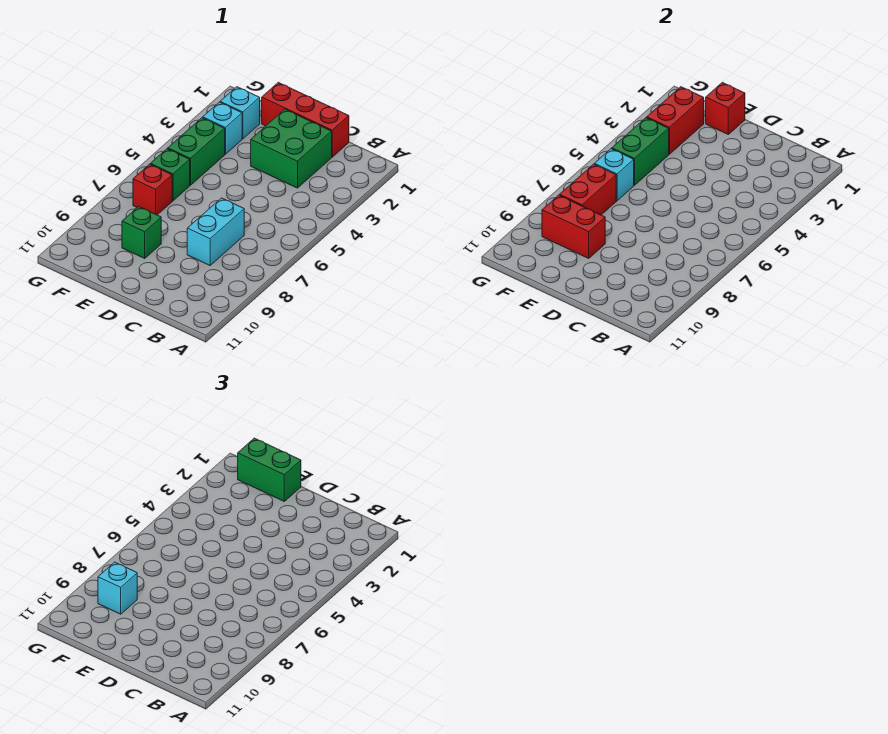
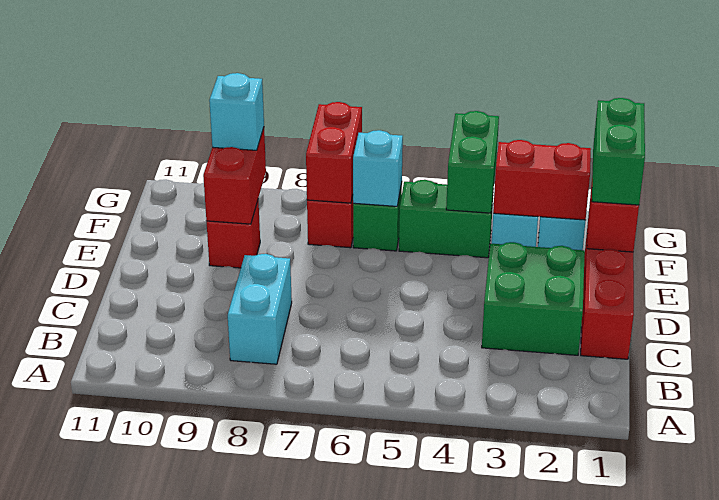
cyan brick C7:C8 level 1 -> cyan brick B8:C8 level 1
green brick E9 level 1 -> red brick E9 level 1
green brick F4:F5 level 2 -> green brick F4:G4 level 2
red brick F7:F8 level 2 -> red brick F7:G7 level 2

